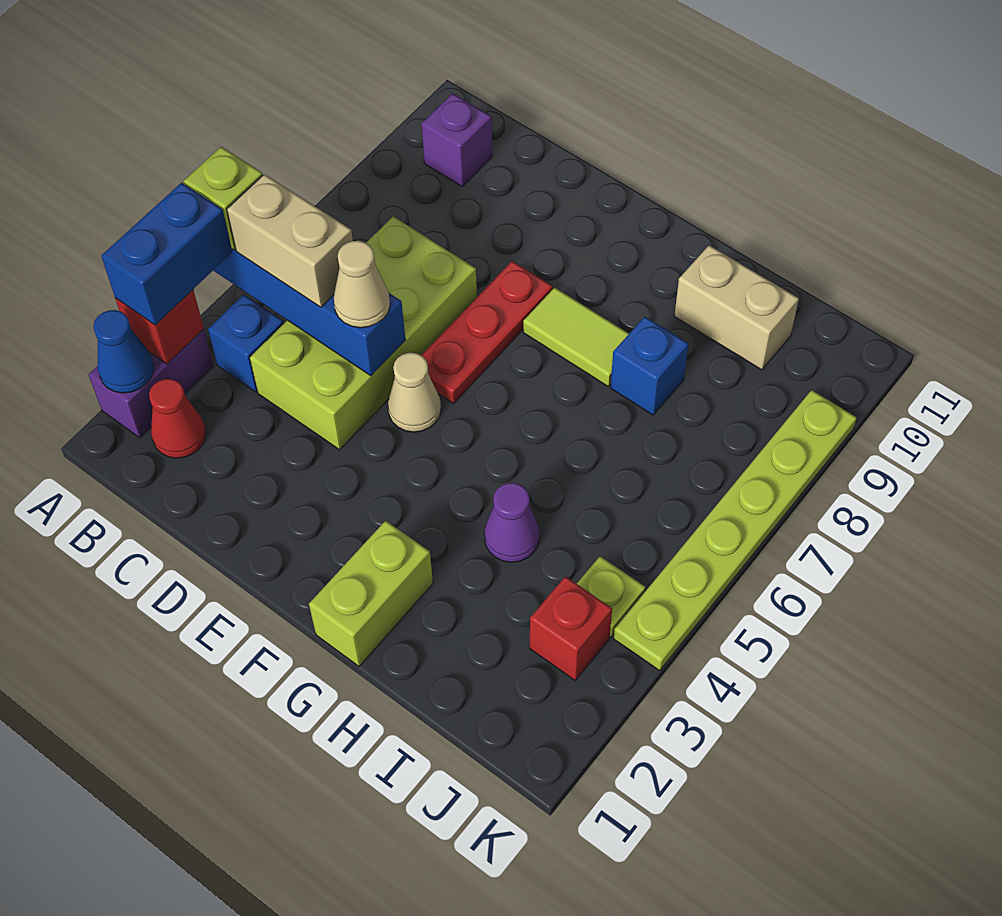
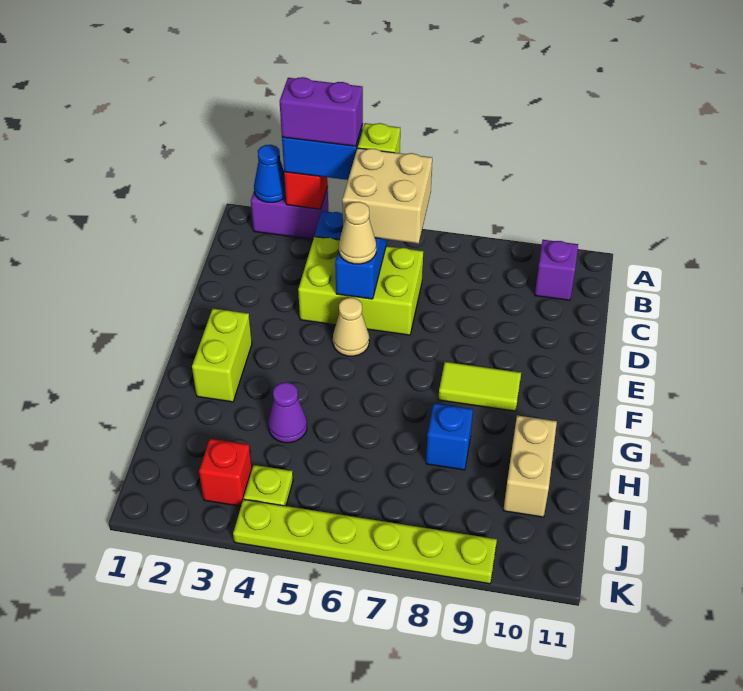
none -> purple brick A3:A4 level 4
red cone B2 level 1 -> none
tan brick B5:C5 level 3 -> tan brick B5:C6 level 3
lime brick C4:D7 level 1 -> lime brick C4:D6 level 1
red plate E6:E8 level 1 -> none
lime tile F8:G8 level 1 -> lime tile F8:F9 level 1
lime brick G1:G2 level 1 -> lime brick F2:G2 level 1

